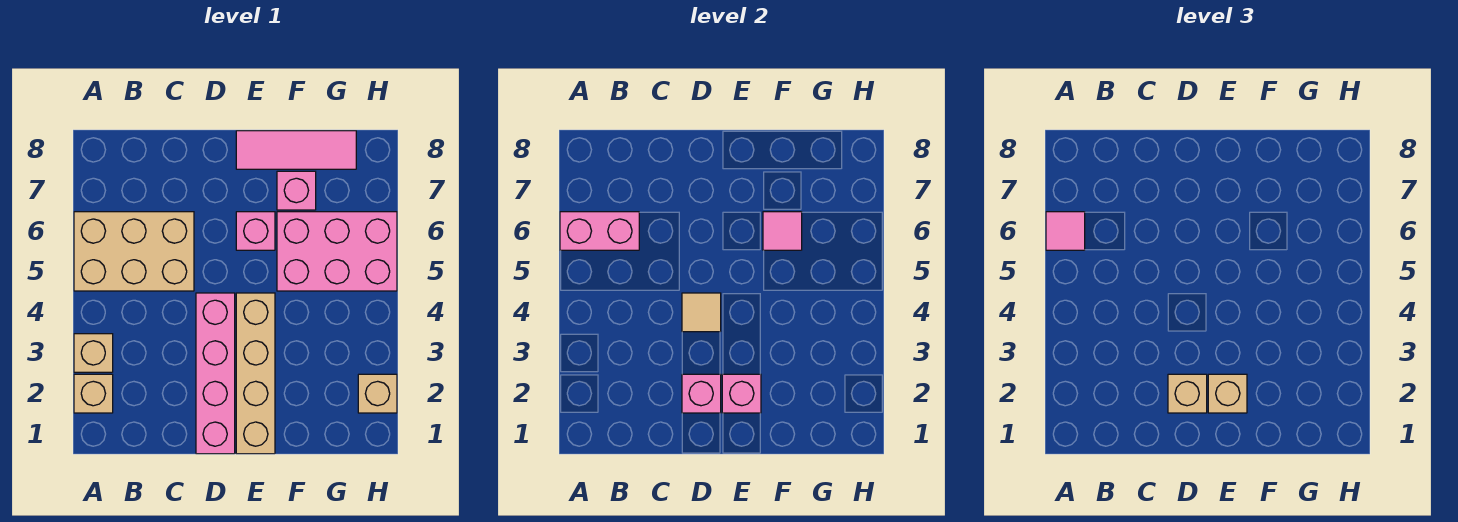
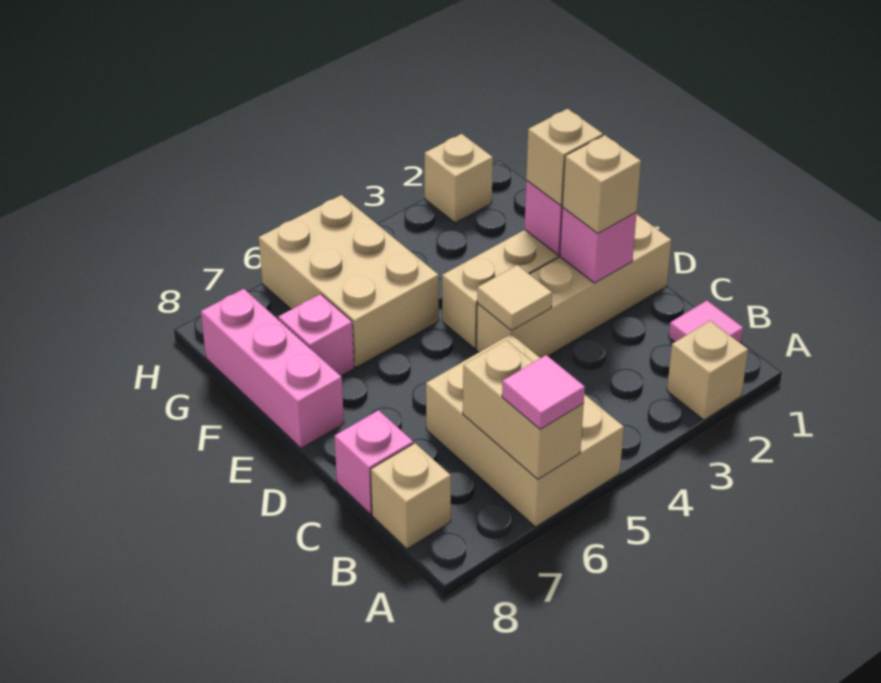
tan brick A3 level 1 -> tan brick B8 level 1
pink brick A6:B6 level 2 -> tan brick A6:B6 level 2
pink brick D1:D4 level 1 -> tan brick D1:D4 level 1
pink brick E6 level 1 -> pink brick C8 level 1
pink tile E8:G8 level 1 -> pink brick E8:G8 level 1
pink brick F5:H6 level 1 -> tan brick F5:H6 level 1
pink tile F6 level 2 -> pink tile B1 level 1

